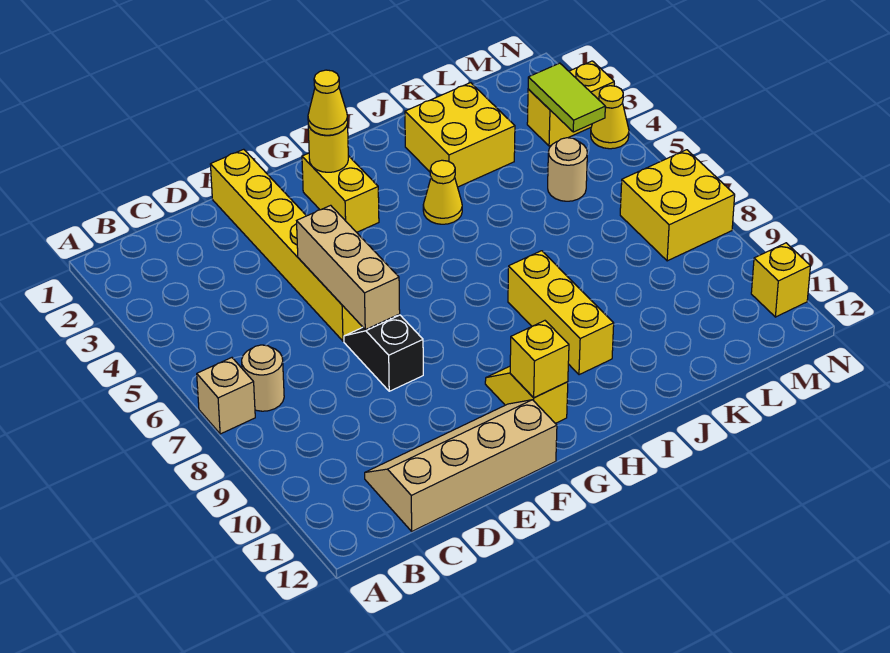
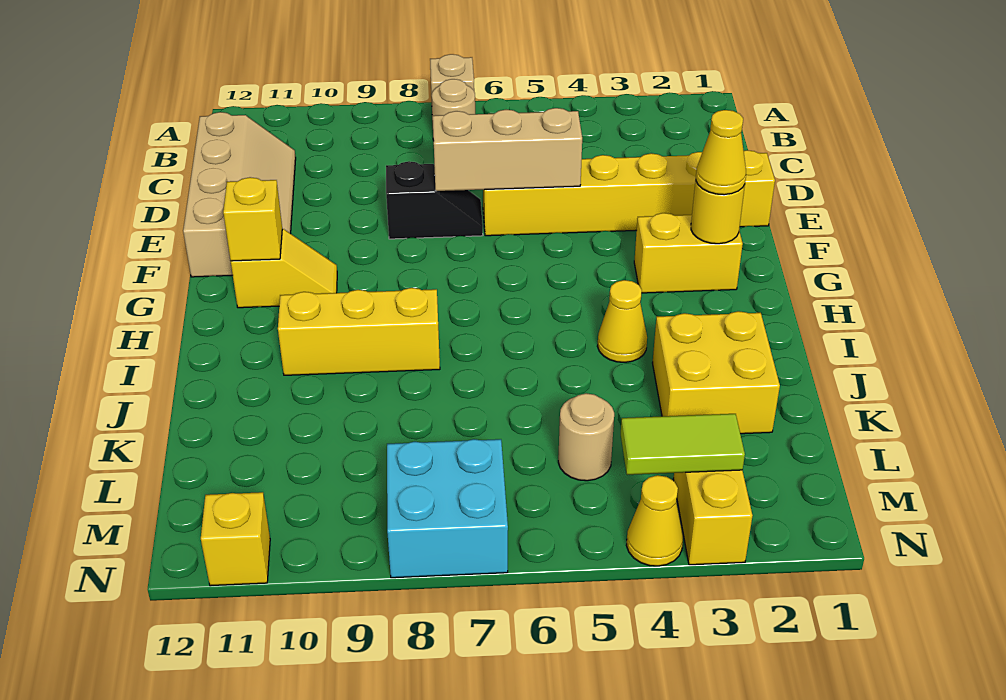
yellow brick M7:N8 level 1 -> cyan brick M7:N8 level 1

